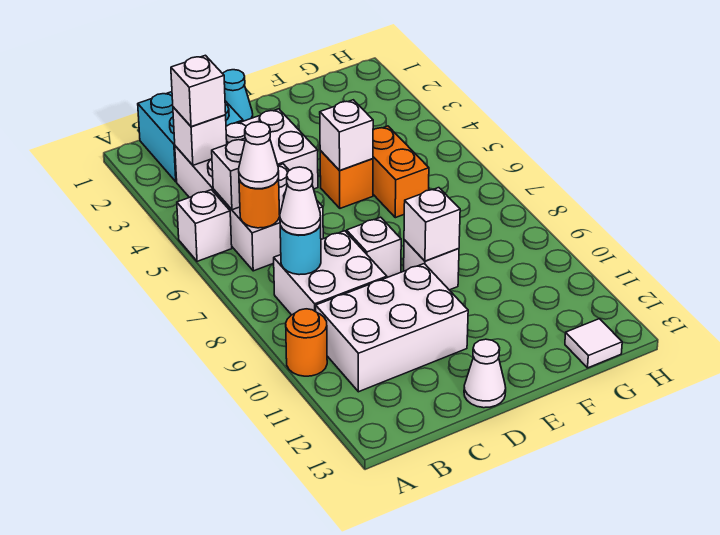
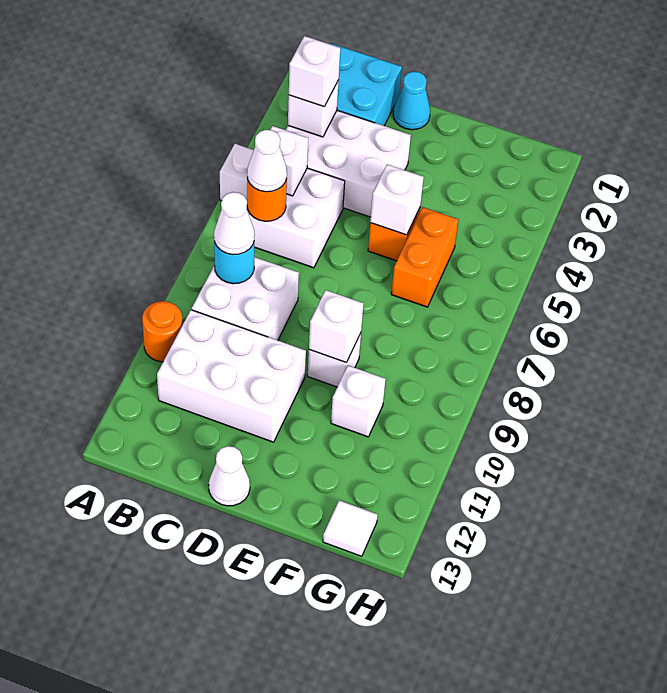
white brick D8 level 1 -> white brick F10 level 1

